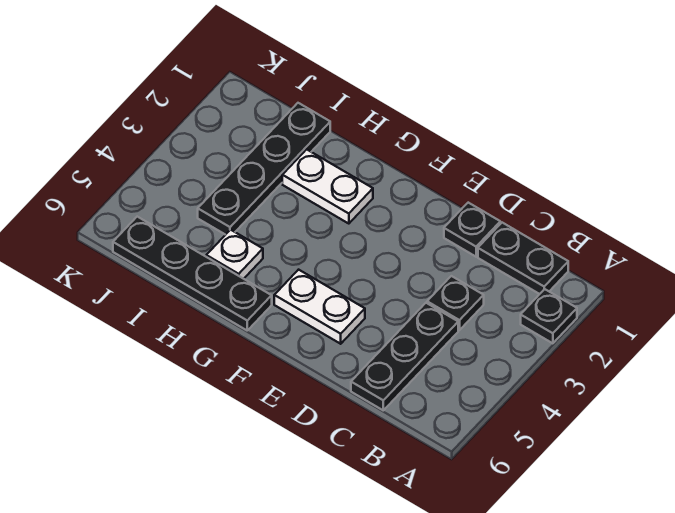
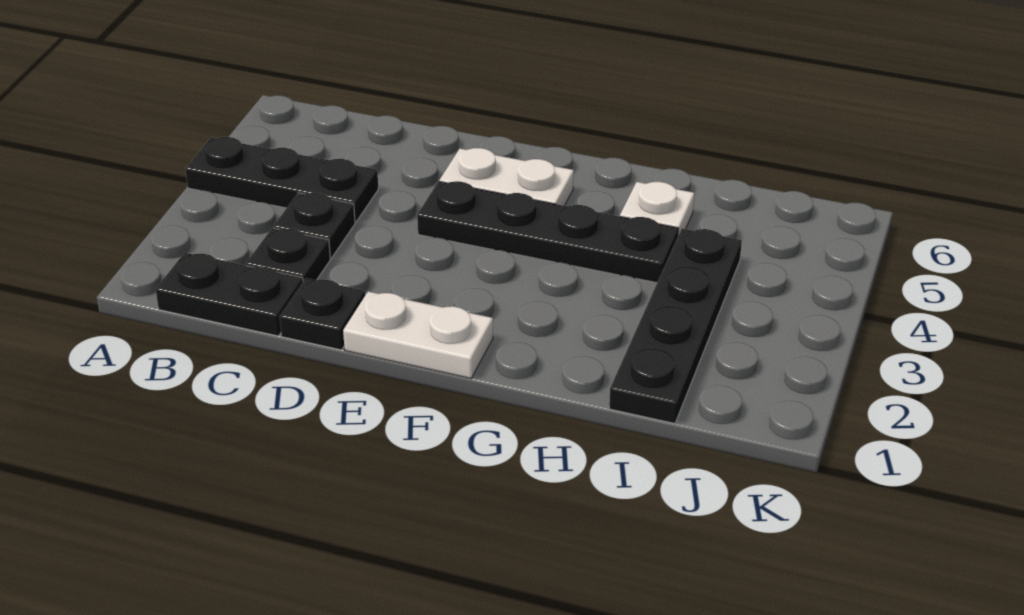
black plate A2 level 1 -> black plate C2 level 1
black plate C4:C6 level 1 -> black plate A4:C4 level 1
white plate G2:H2 level 1 -> white plate E1:F1 level 1
black plate G6:J6 level 1 -> black plate E4:H4 level 1

